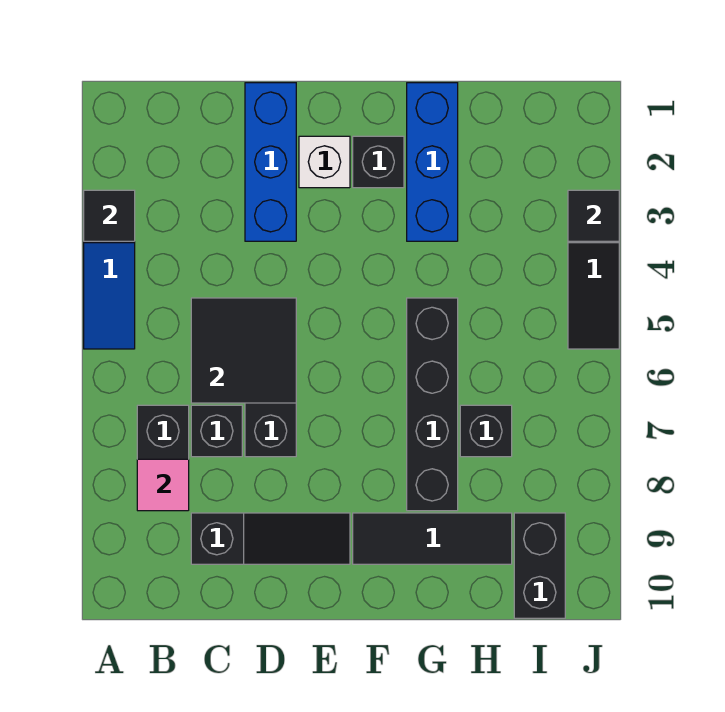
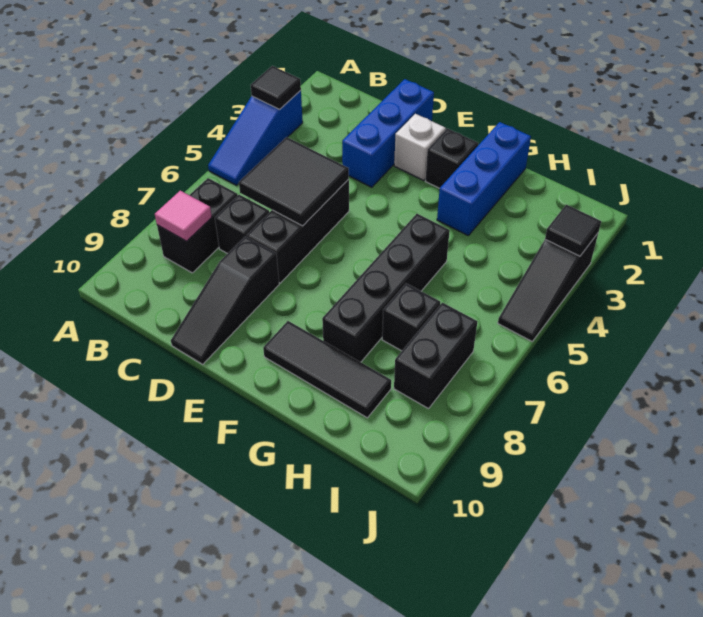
black slope C9:E9 level 1 top C -> black slope D8:D10 level 1 top 8
black brick I9:I10 level 1 -> black brick I7:I8 level 1

